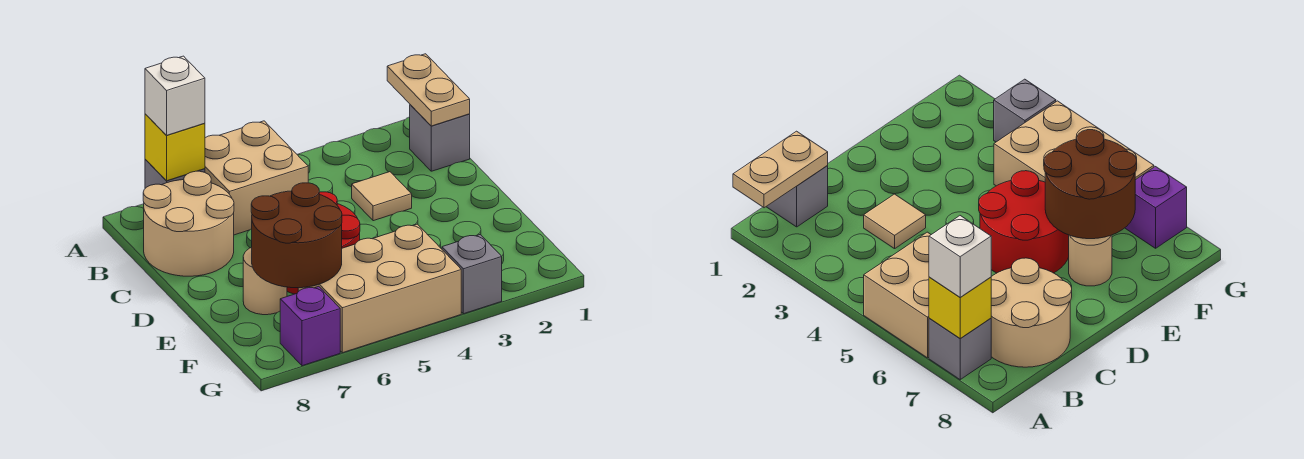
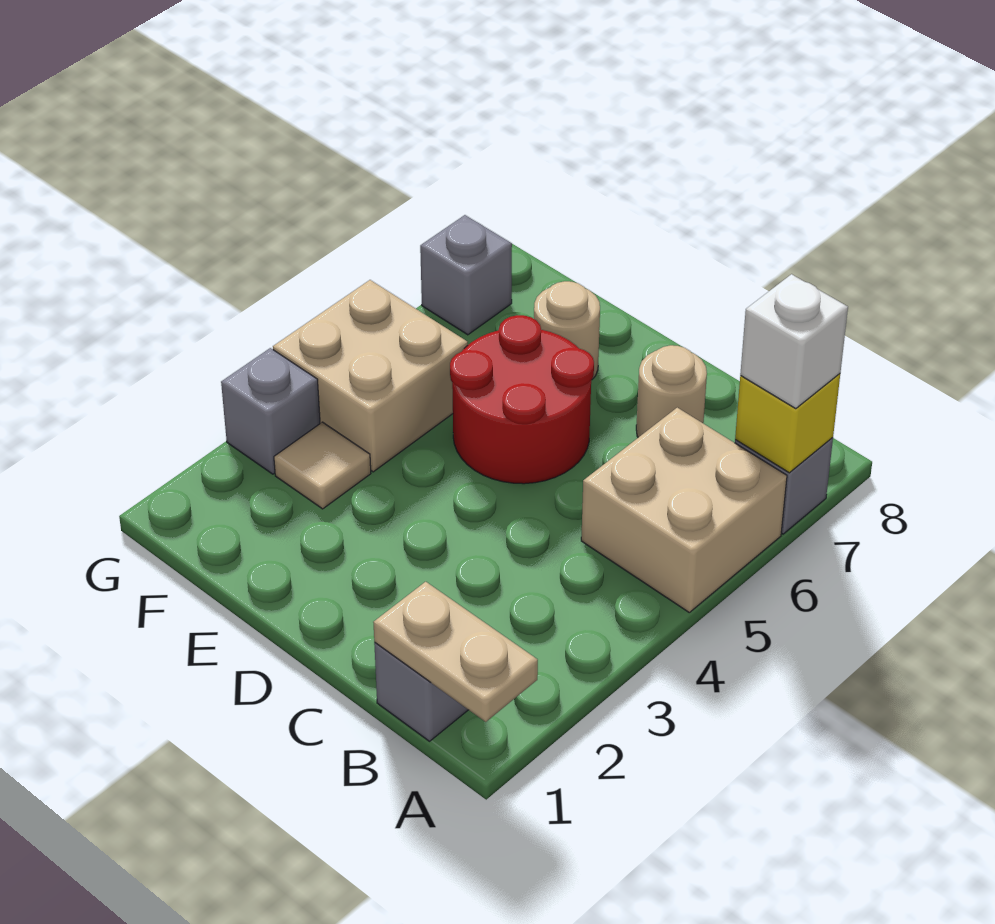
tan round brick B7:C8 level 1 -> tan round brick C7 level 1
tan tile C3 level 1 -> tan tile F3 level 1
brown round brick E6:F7 level 2 -> none
tan brick F4:G6 level 1 -> tan brick F4:G5 level 1
purple brick G7 level 1 -> grey brick G7 level 1

